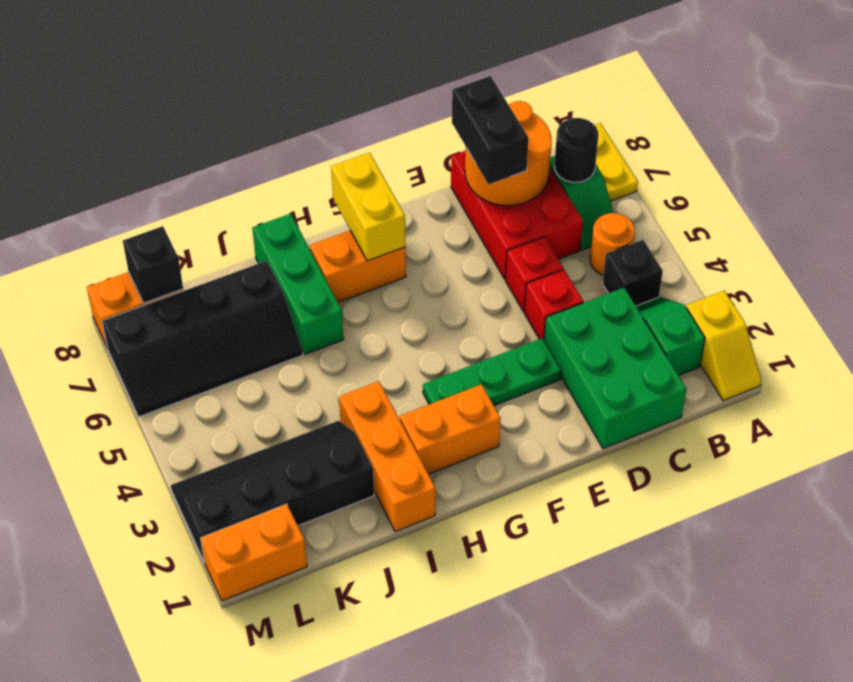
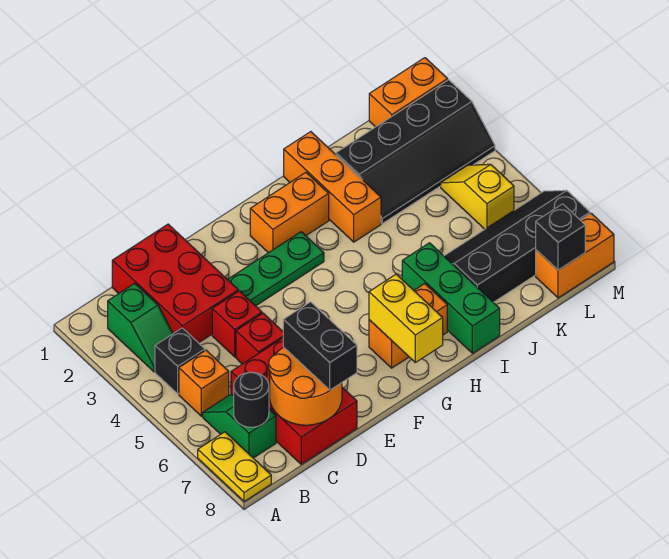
yellow slope A1:A2 level 1 top 2 -> yellow slope L4:L5 level 1 top 5
orange round brick B5 level 1 -> orange brick B5 level 1
green brick C1:D3 level 1 -> red brick C1:D3 level 1

